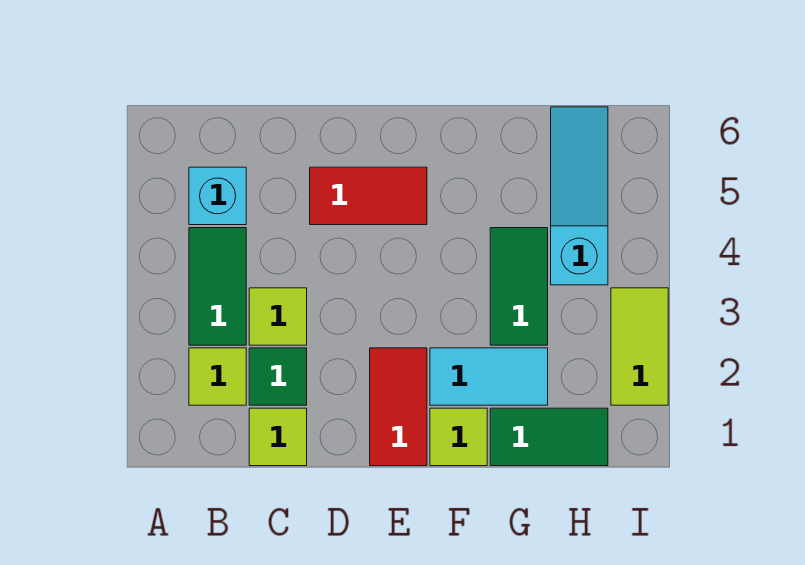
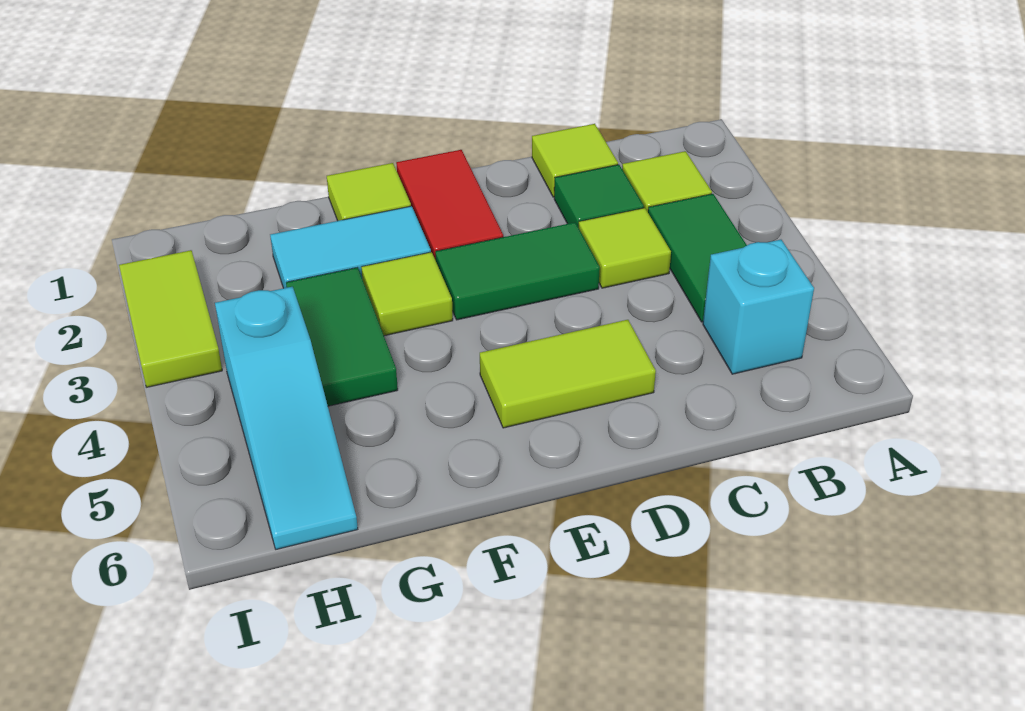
red tile D5:E5 level 1 -> lime tile D5:E5 level 1
none -> lime tile F3 level 1
green tile G1:H1 level 1 -> green tile D3:E3 level 1

